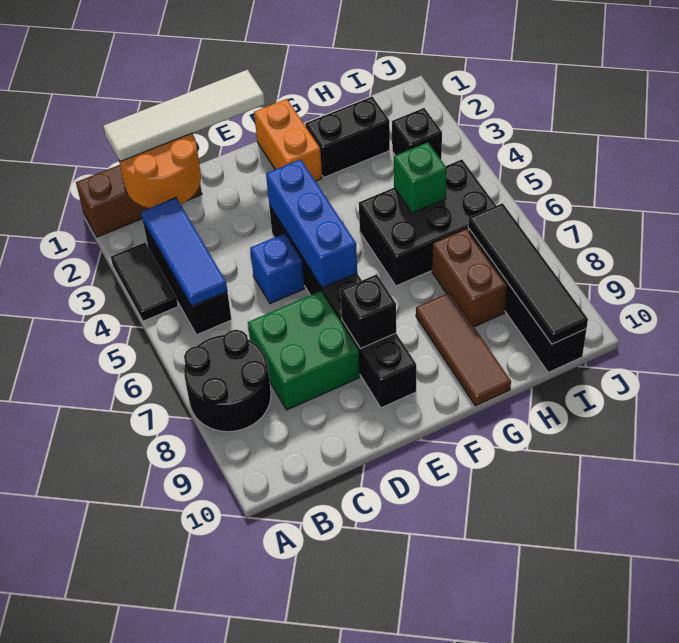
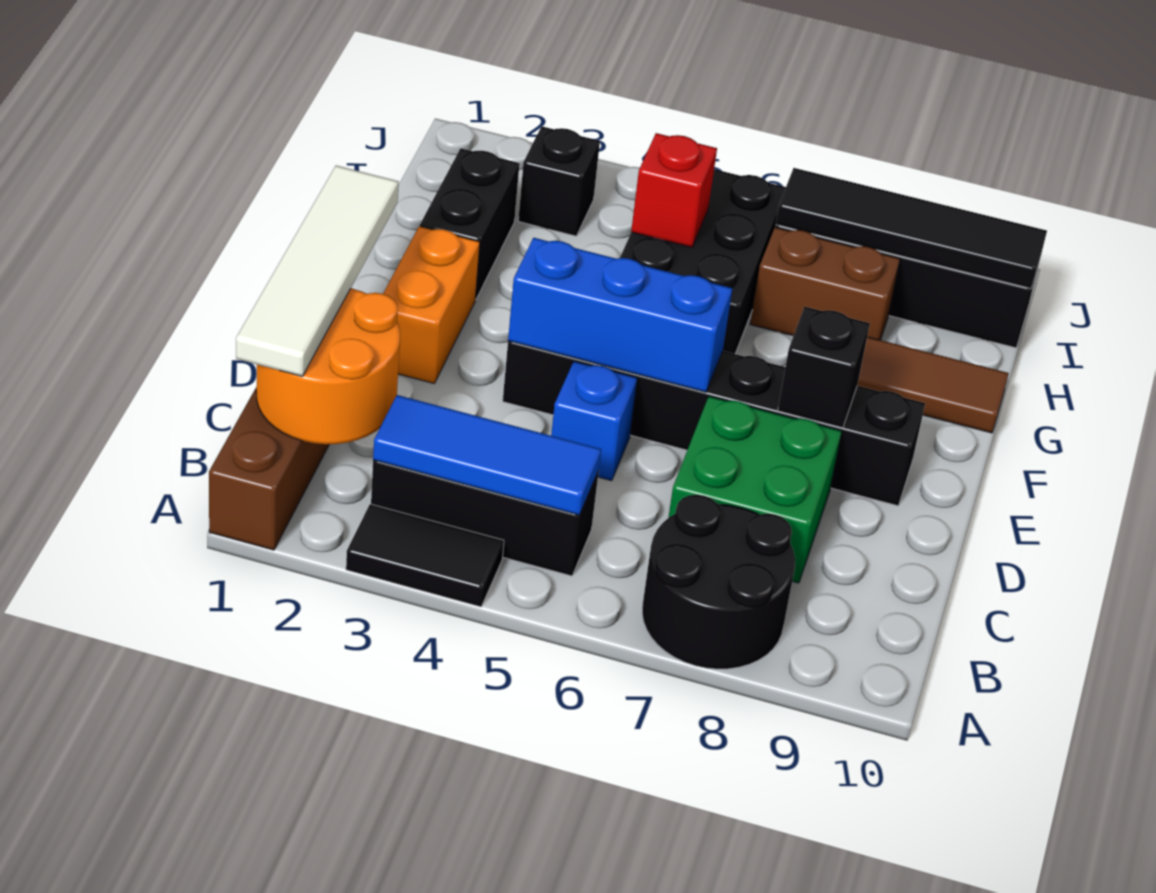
orange brick F1:F2 level 1 -> orange brick E2:F2 level 1
green brick H5 level 2 -> red brick H5 level 2

